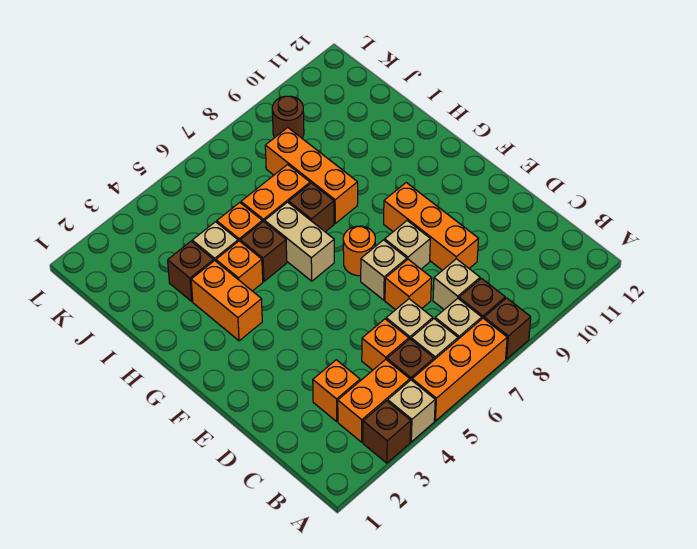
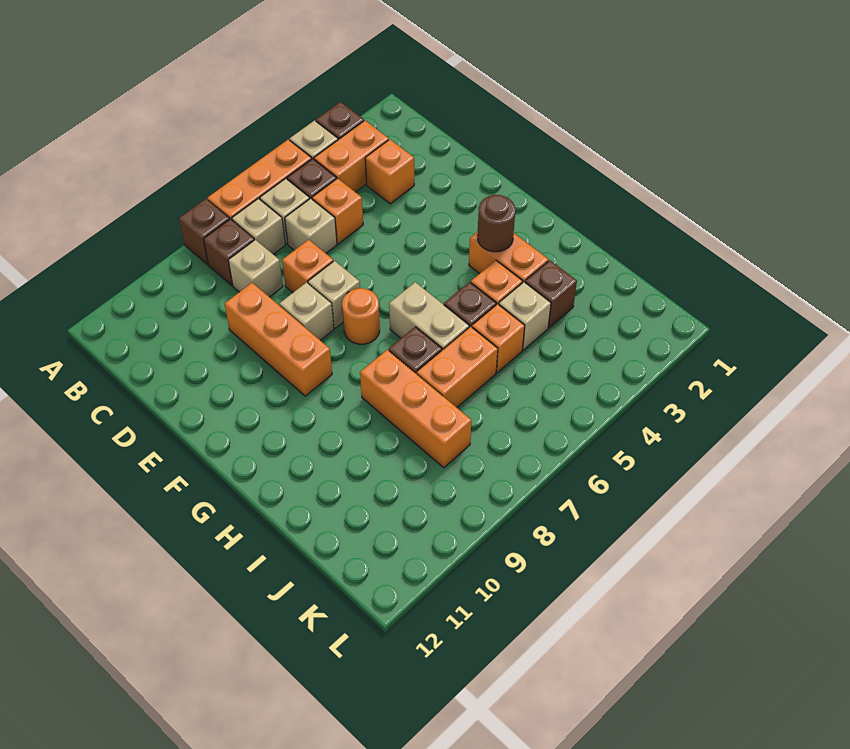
brown round brick K9 level 1 -> brown round brick G3 level 2

